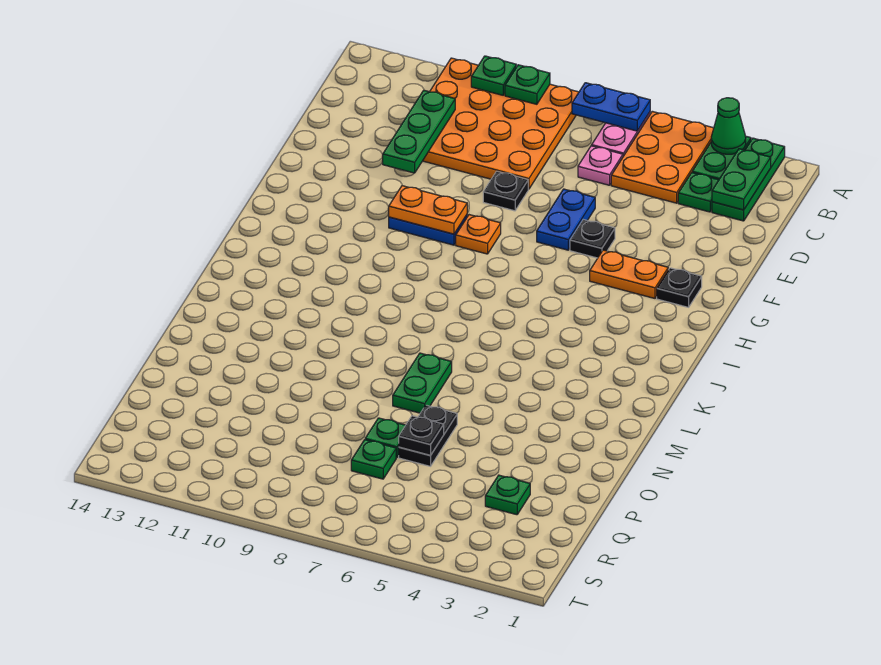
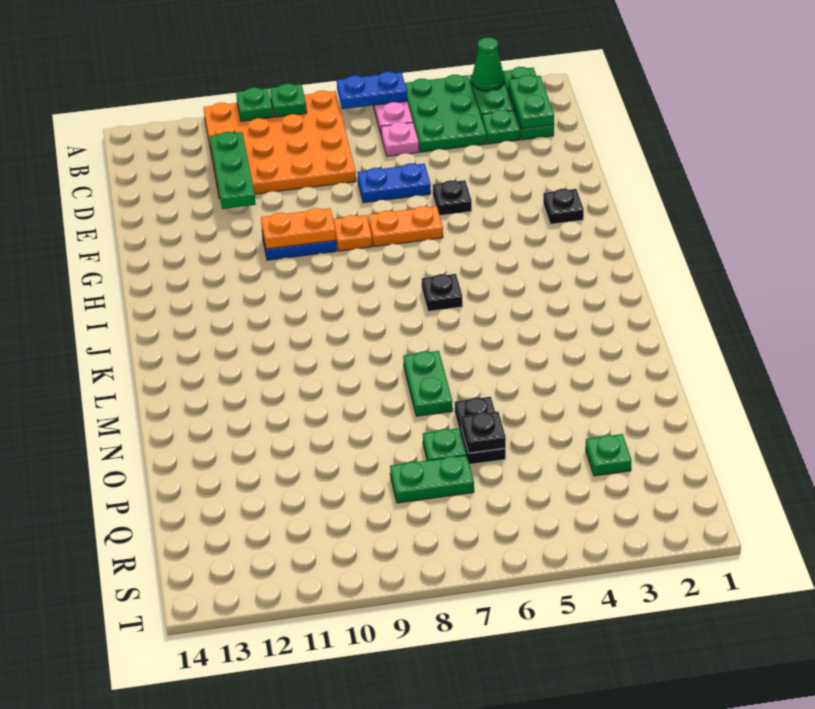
orange plate A4:C5 level 1 -> green plate A4:C5 level 1
blue plate E6:F6 level 1 -> blue plate E6:E7 level 1
black plate E8 level 1 -> black plate J6 level 1
orange plate G3:G4 level 1 -> orange plate G6:G7 level 1
green plate Q7 level 1 -> green plate Q7:Q8 level 1

